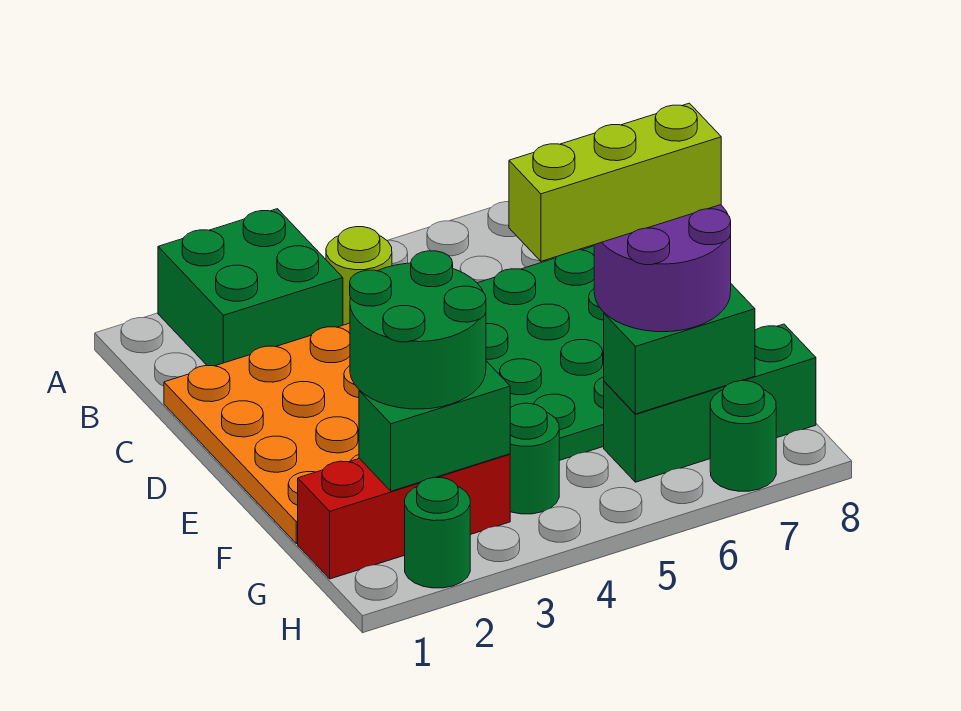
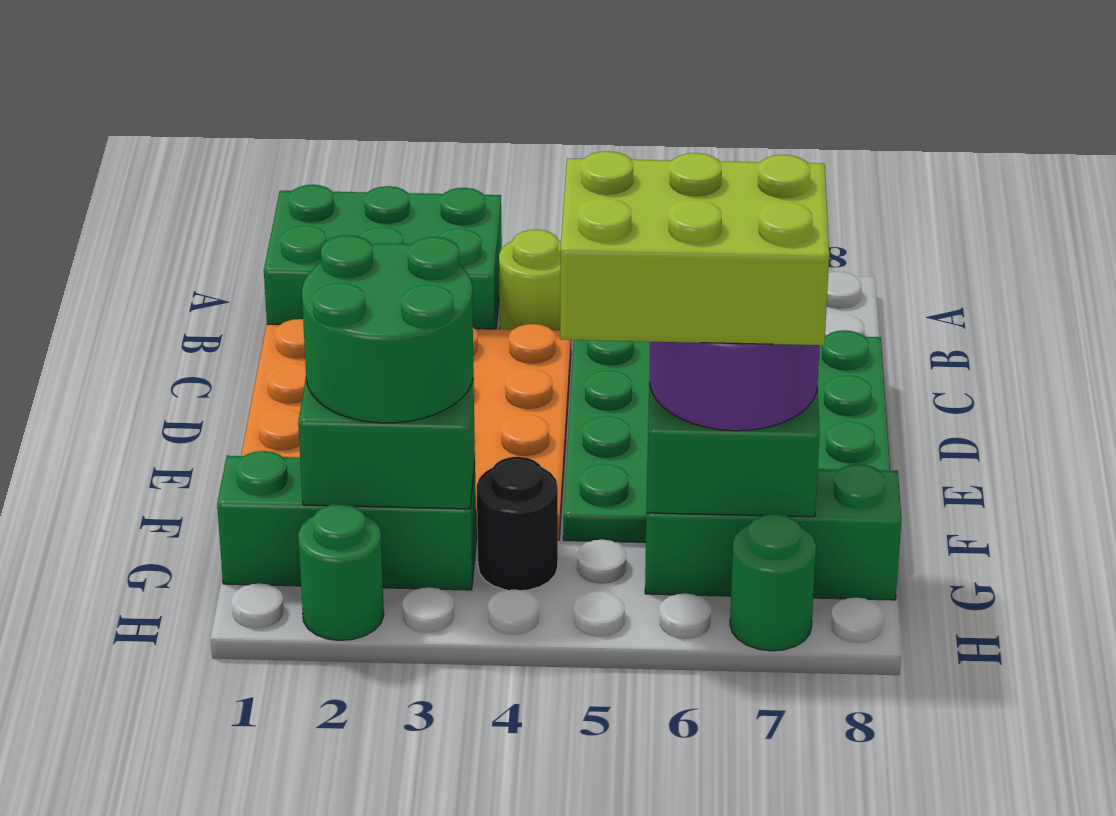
green brick A2:B3 level 1 -> green brick A1:B3 level 1
lime brick F5:F7 level 4 -> lime brick F5:G7 level 4
red brick G1:G3 level 1 -> green brick G1:G3 level 1
green round brick G4 level 1 -> black round brick G4 level 1

